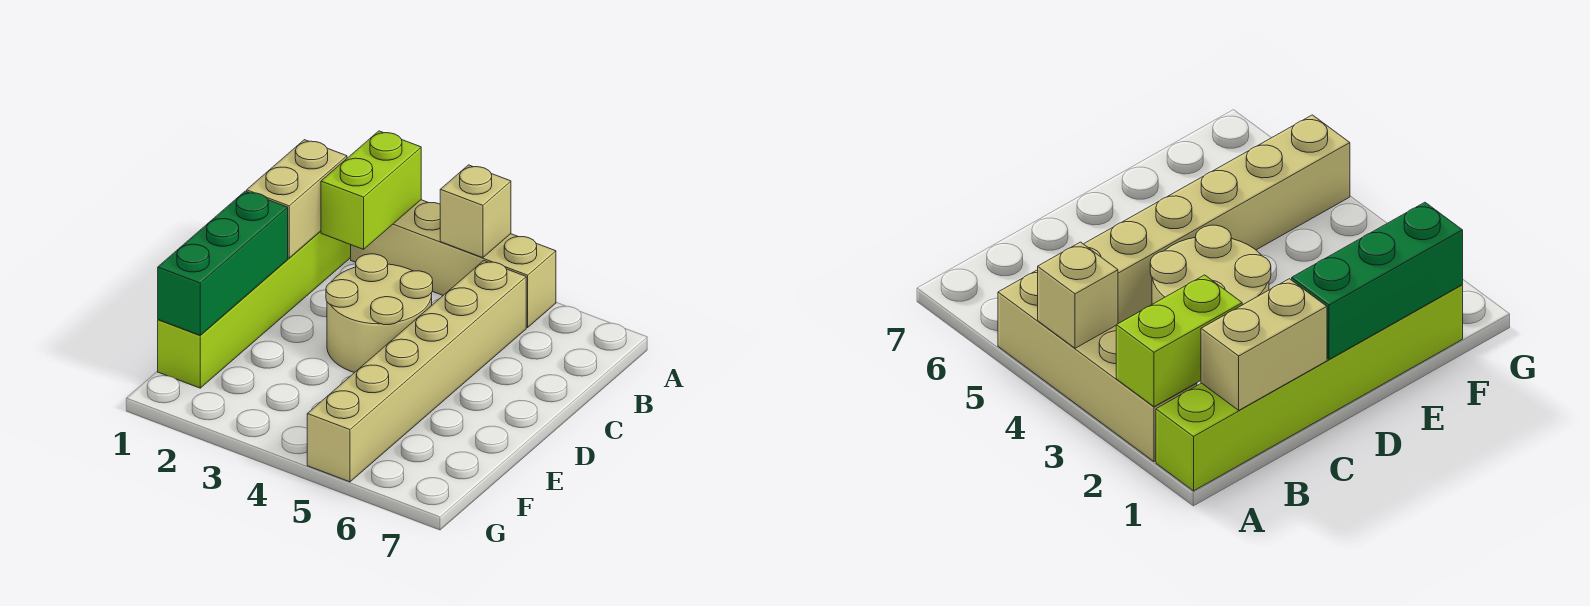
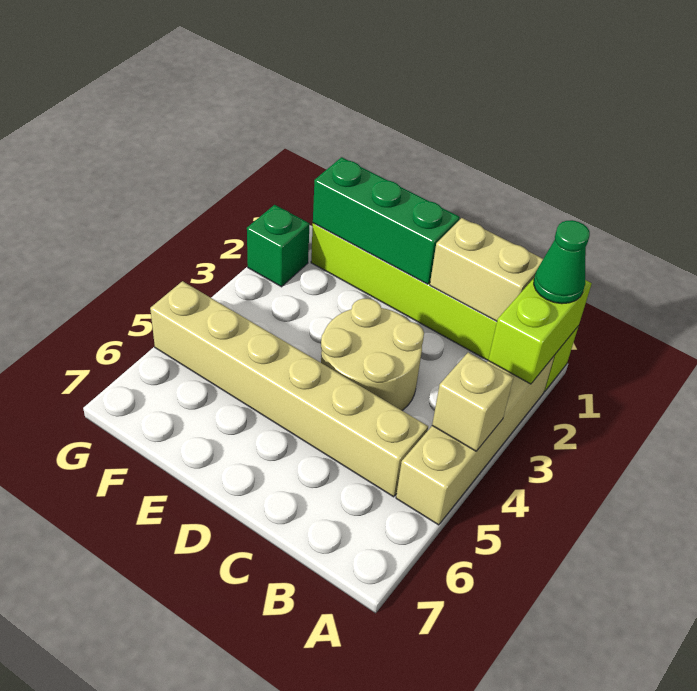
none -> green cone A1 level 3
lime brick A2:B2 level 2 -> lime brick A1:A2 level 2
none -> green brick G2 level 1

